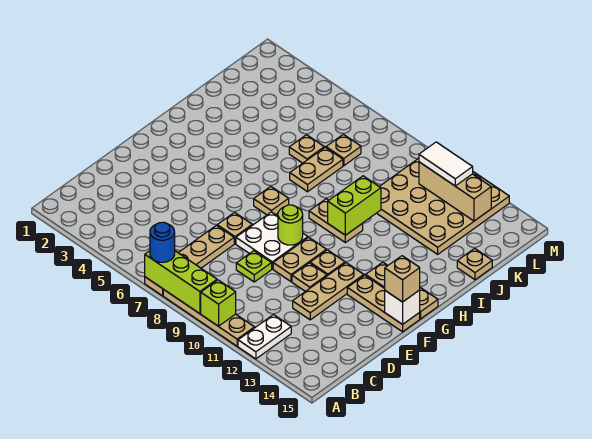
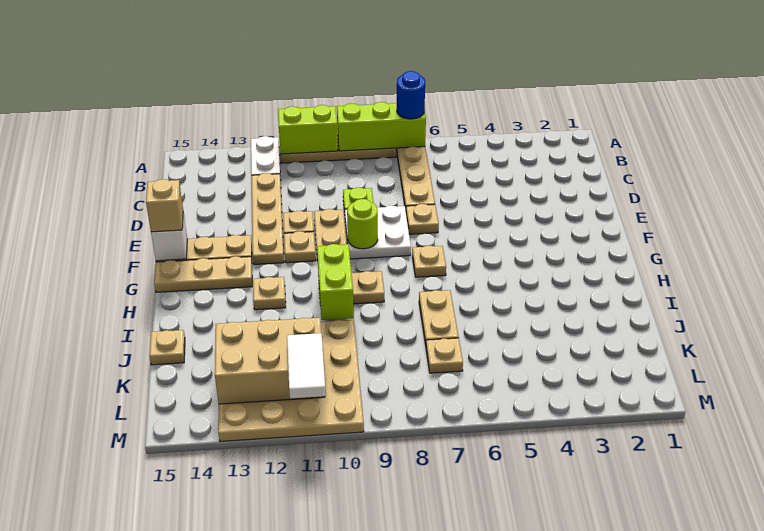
lime brick A10 level 2 -> lime brick A10:A11 level 2
tan plate D12:F12 level 1 -> tan plate C12:F12 level 1
tan plate J6 level 1 -> tan plate H12 level 1
tan brick L11:L13 level 2 -> tan brick K11:L13 level 2
white tile L11:L12 level 3 -> white tile L11:M11 level 3

